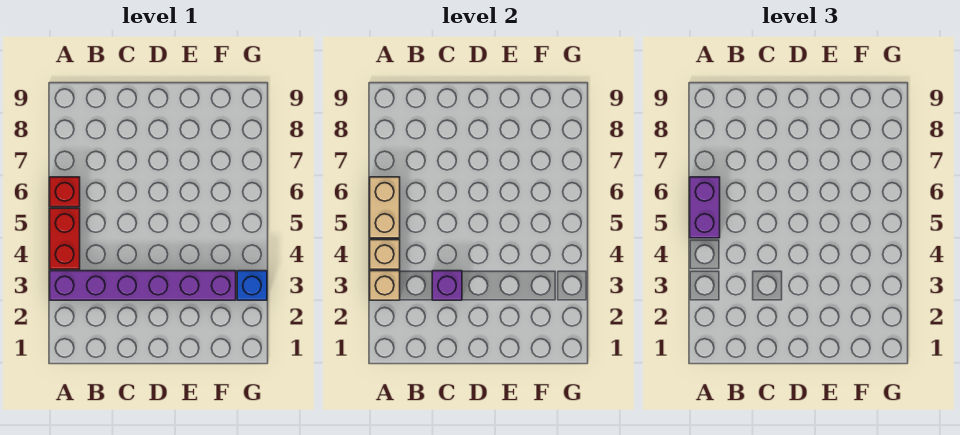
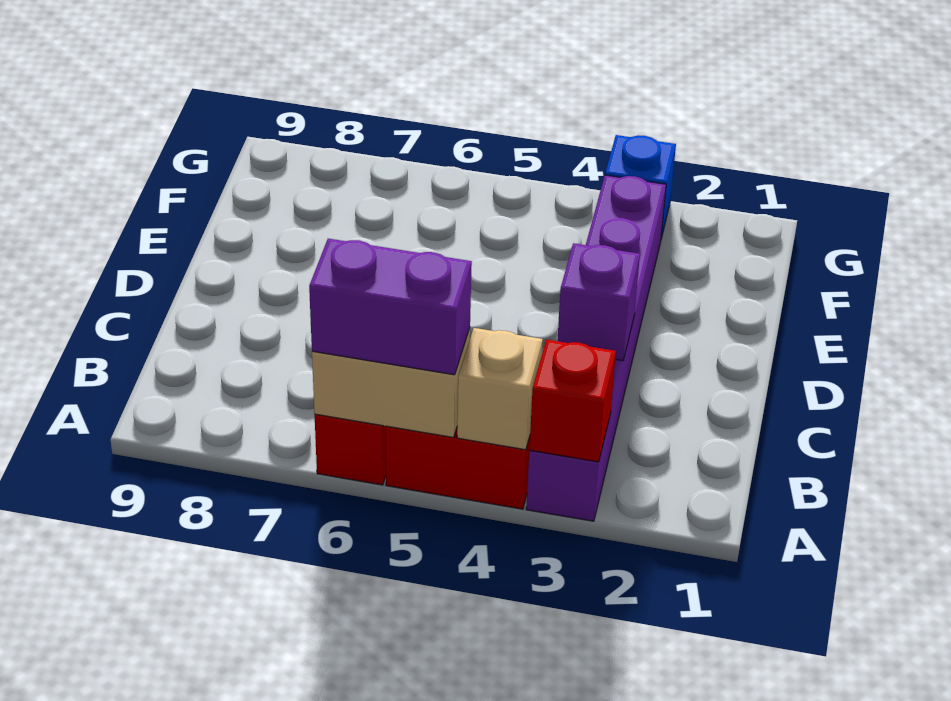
tan brick A3 level 2 -> red brick A3 level 2

